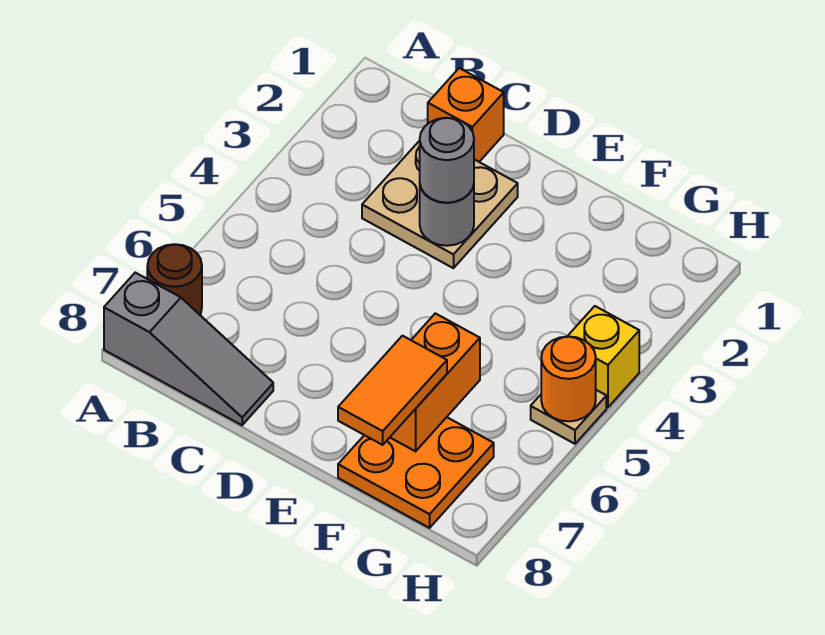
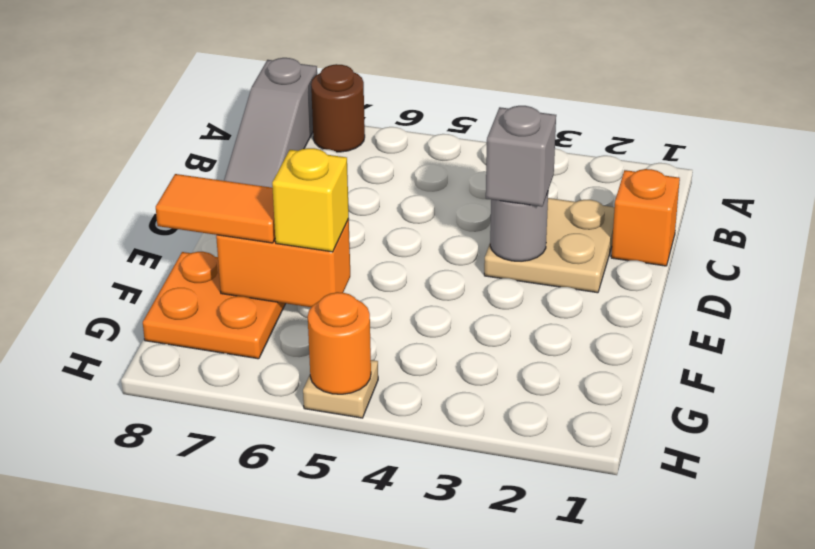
grey round brick D3 level 3 -> grey brick D3 level 3
yellow brick H4 level 1 -> yellow brick F6 level 3

